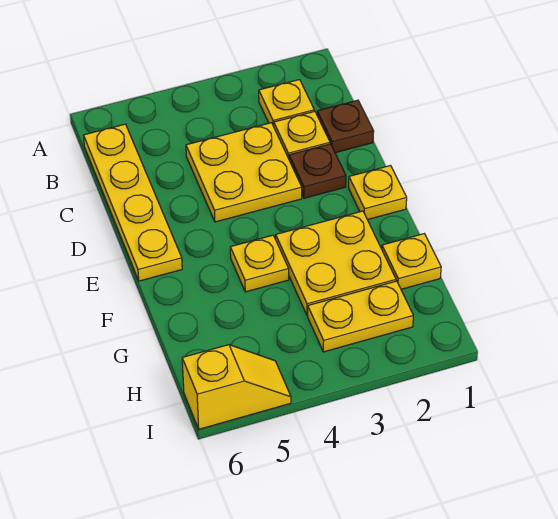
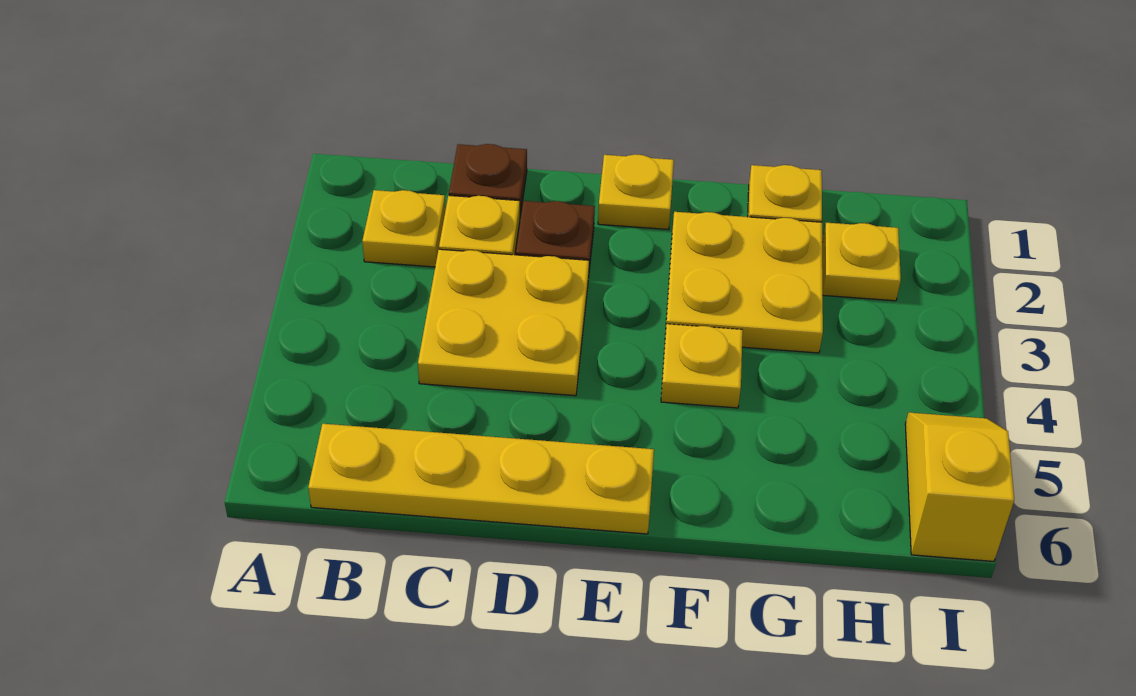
yellow plate H2:H3 level 1 -> yellow plate H2 level 1

